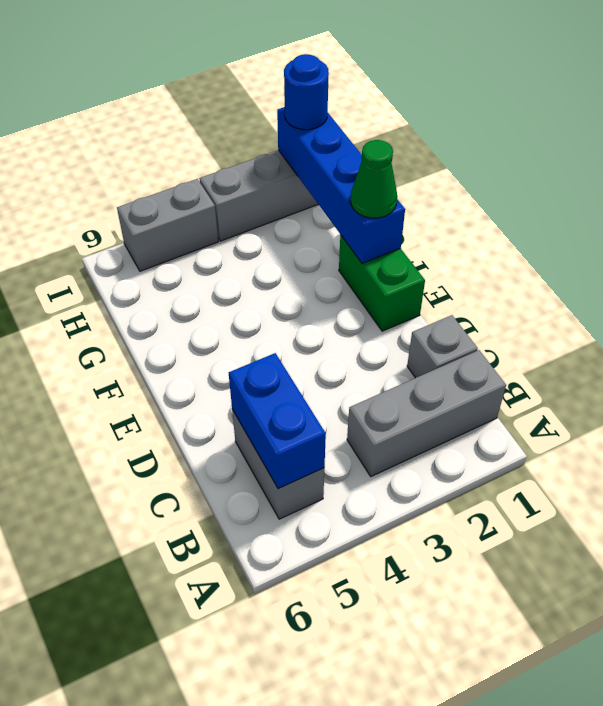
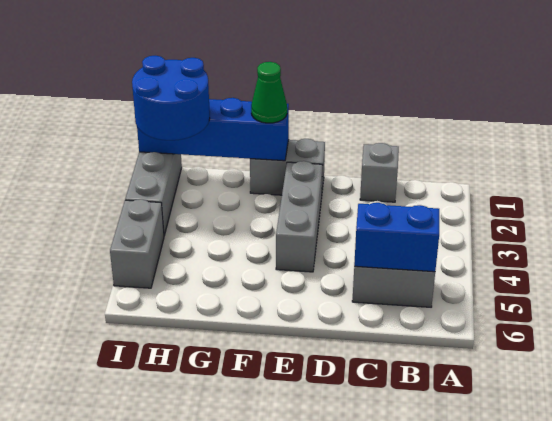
grey brick B1:B3 level 1 -> grey brick E2:E4 level 1
green brick E1:F1 level 1 -> grey brick E1:F1 level 1
blue round brick I1 level 3 -> blue round brick H1:I2 level 3

